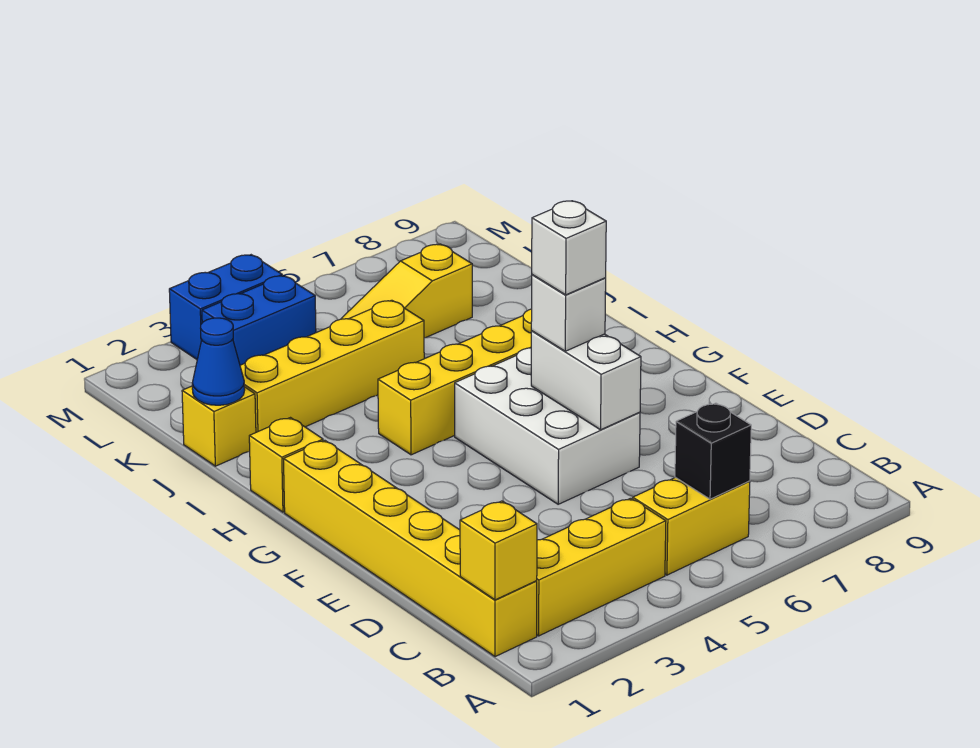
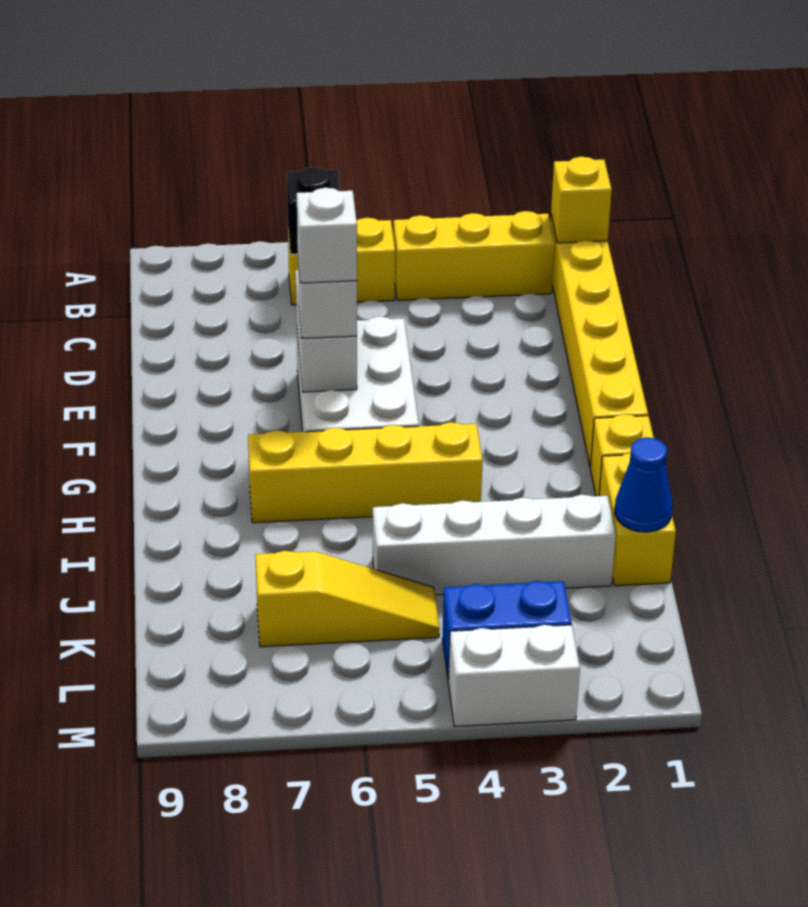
yellow brick J1 level 1 -> yellow brick I1:J1 level 1
yellow brick J2:J5 level 1 -> white brick J2:J5 level 1
blue brick M3:M4 level 1 -> white brick M3:M4 level 1

